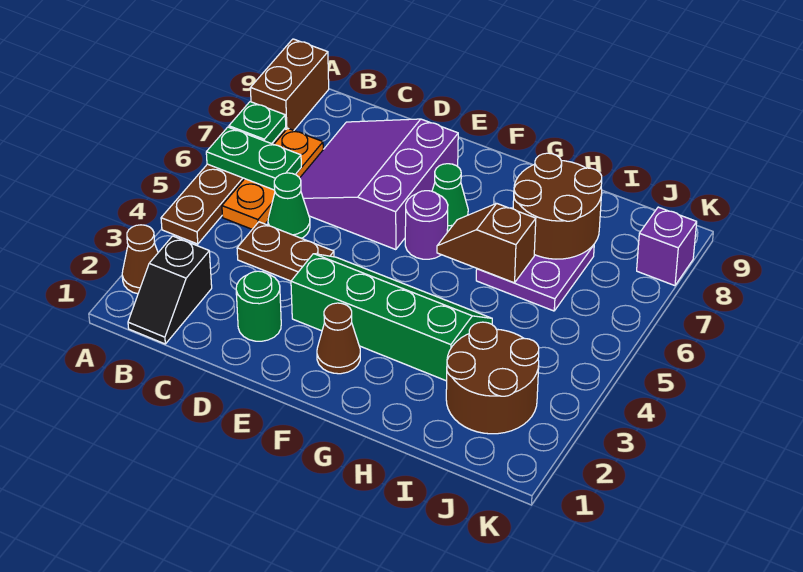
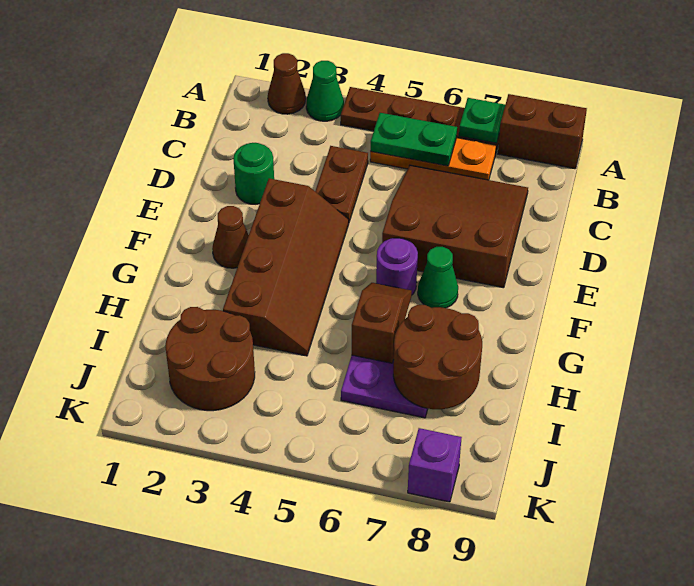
green plate A6:B6 level 2 -> green plate B5:B6 level 2
black slope B1:B2 level 1 top 2 -> none
green cone C5 level 1 -> green cone A3 level 1
purple slope C6:E8 level 1 top E -> brown slope C6:E8 level 1 top E
green slope E3:H4 level 1 top 3 -> brown slope E3:H4 level 1 top 3

